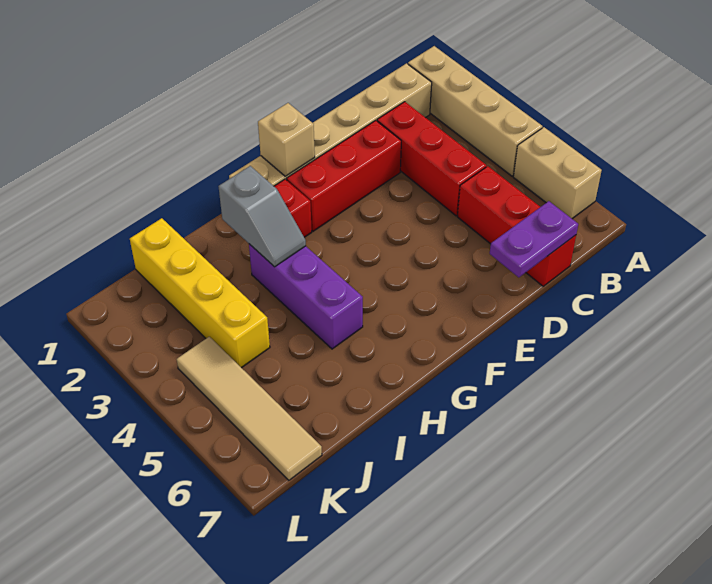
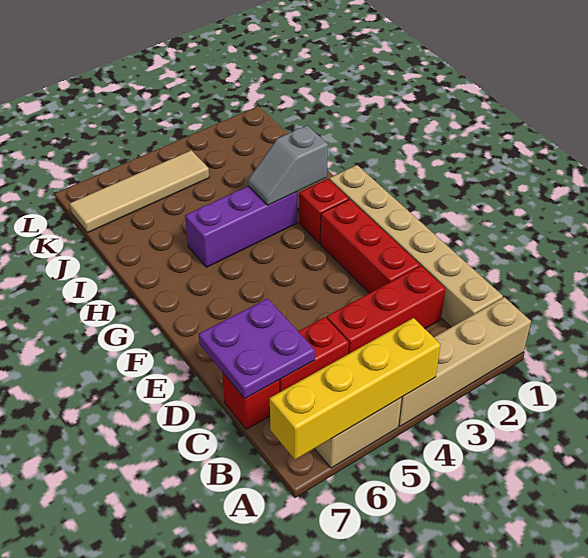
purple plate C7:D7 level 2 -> purple plate C6:D7 level 2
tan brick F1 level 2 -> none
yellow brick J1:J4 level 1 -> yellow brick A4:A7 level 2

